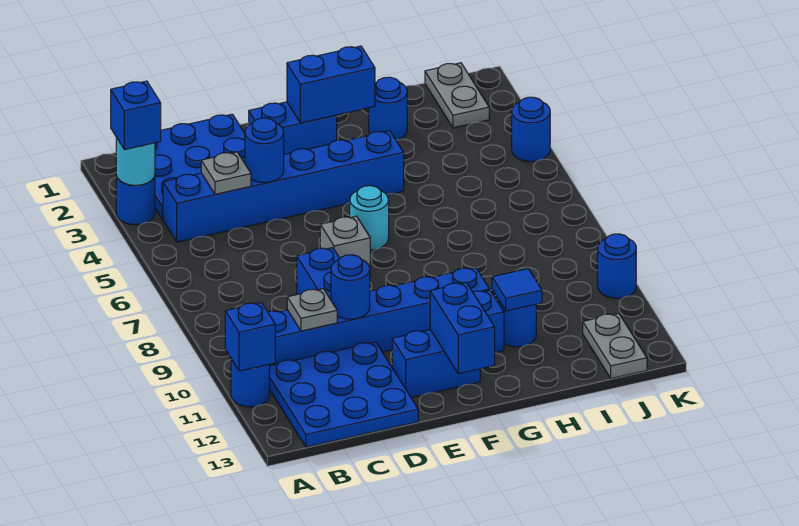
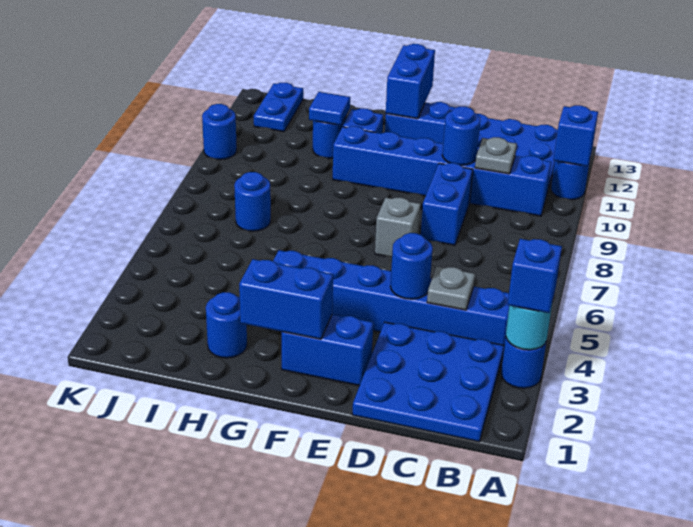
cyan round brick F6 level 1 -> none
grey plate J1:J2 level 1 -> none
grey plate J12:J13 level 1 -> blue plate J12:J13 level 1
blue round brick K4 level 1 -> blue round brick I7 level 1

